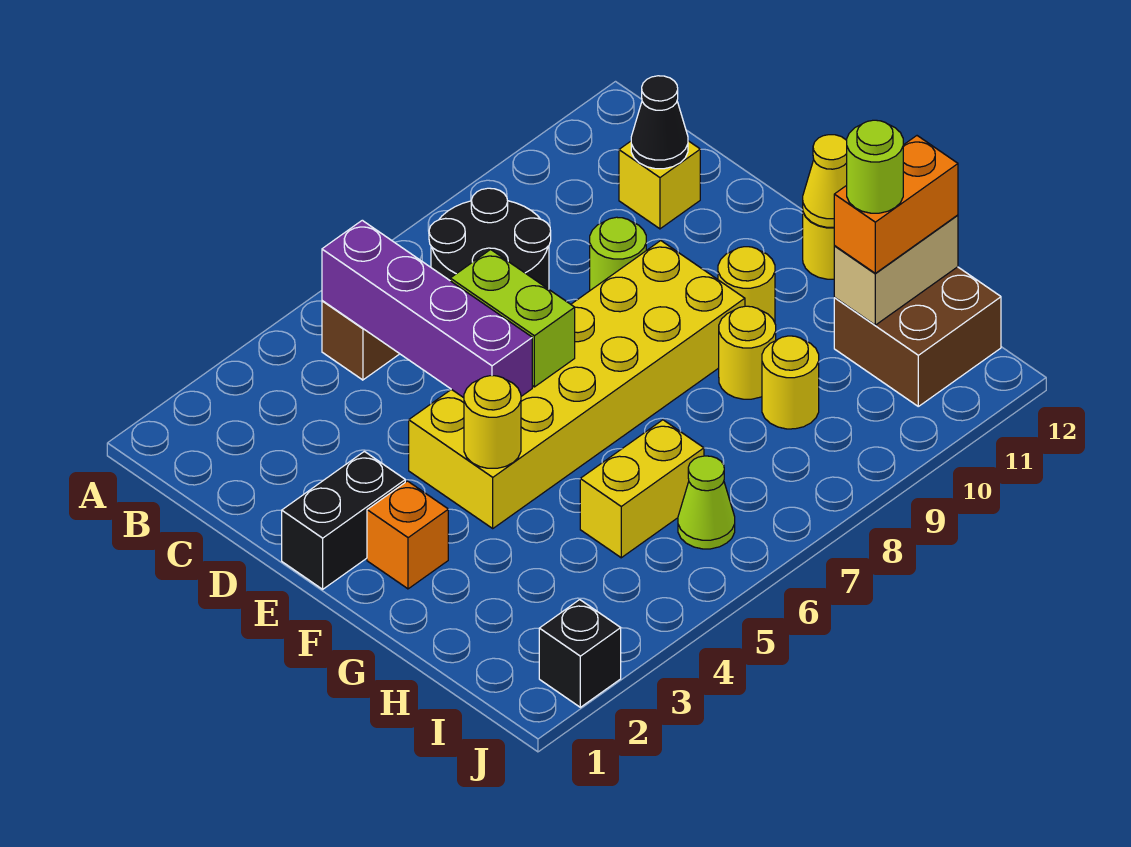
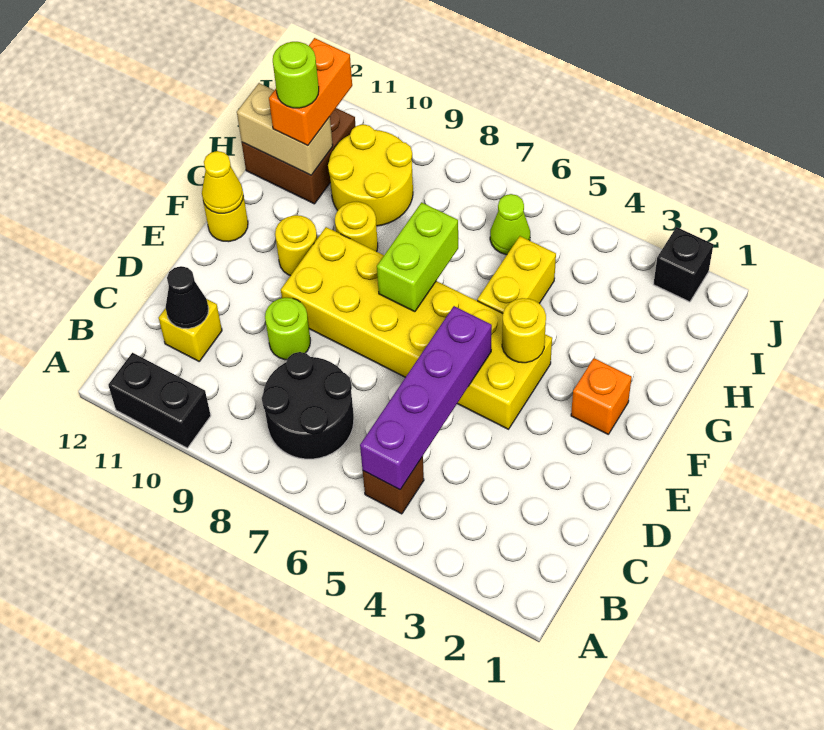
lime brick D6:E6 level 2 -> lime brick F7:G7 level 2
black brick E1:E2 level 1 -> black brick A10:A11 level 1
yellow brick H5:H6 level 1 -> yellow brick G5:H5 level 1
yellow round brick H9 level 1 -> yellow round brick H9:I10 level 1
orange brick H11:H12 level 3 -> orange brick H11:I11 level 3

